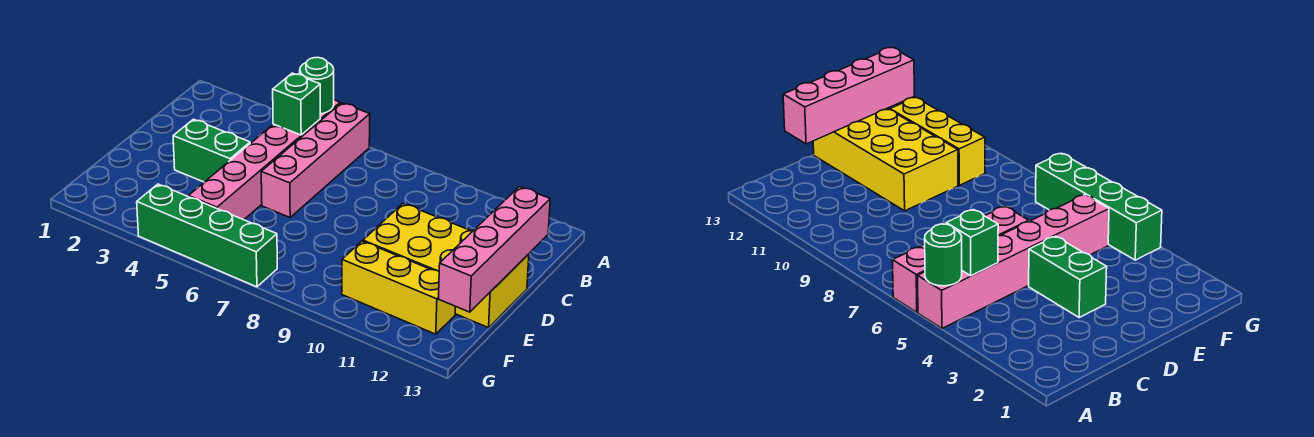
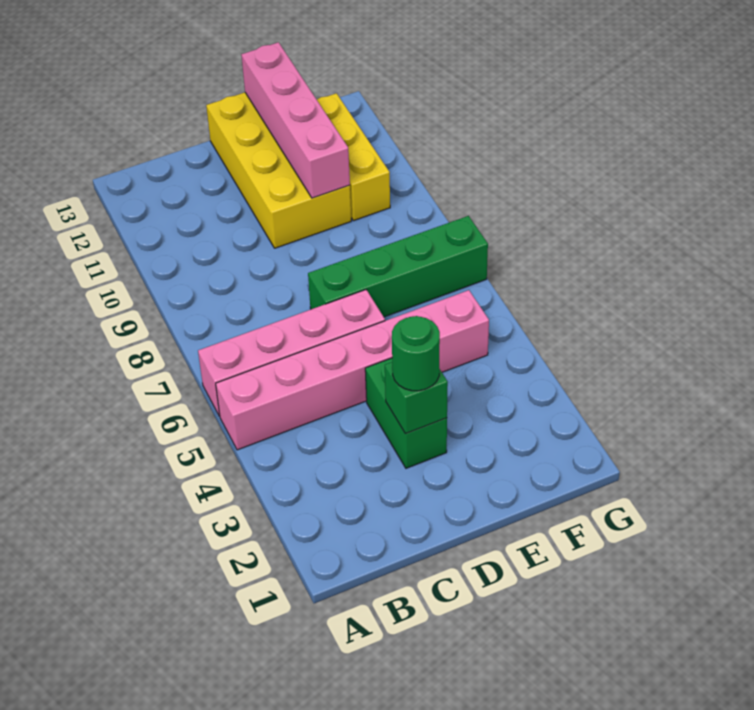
green round brick A5 level 2 -> green round brick D3 level 3
green brick B5 level 2 -> green brick D3 level 2
pink brick C13:F13 level 2 -> pink brick E10:E13 level 2
green brick G4:G7 level 1 -> green brick D7:G7 level 1

